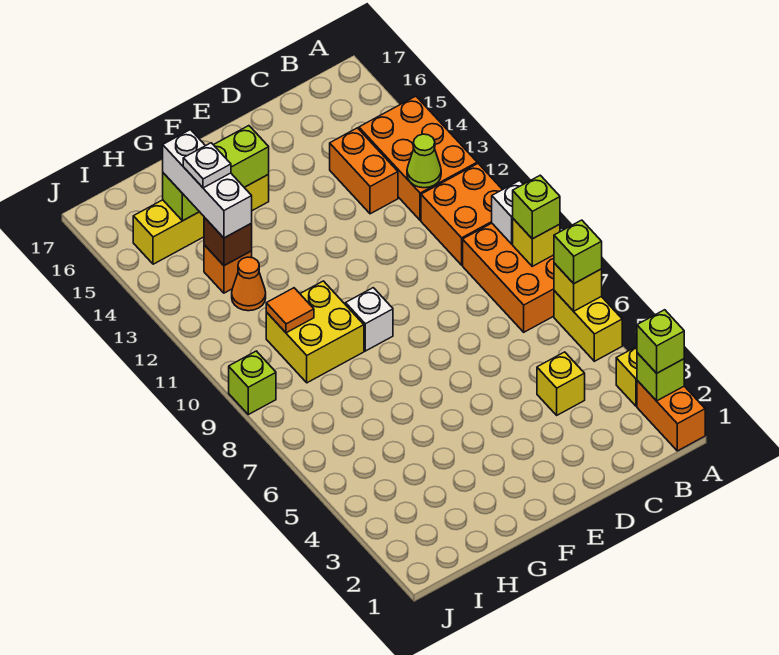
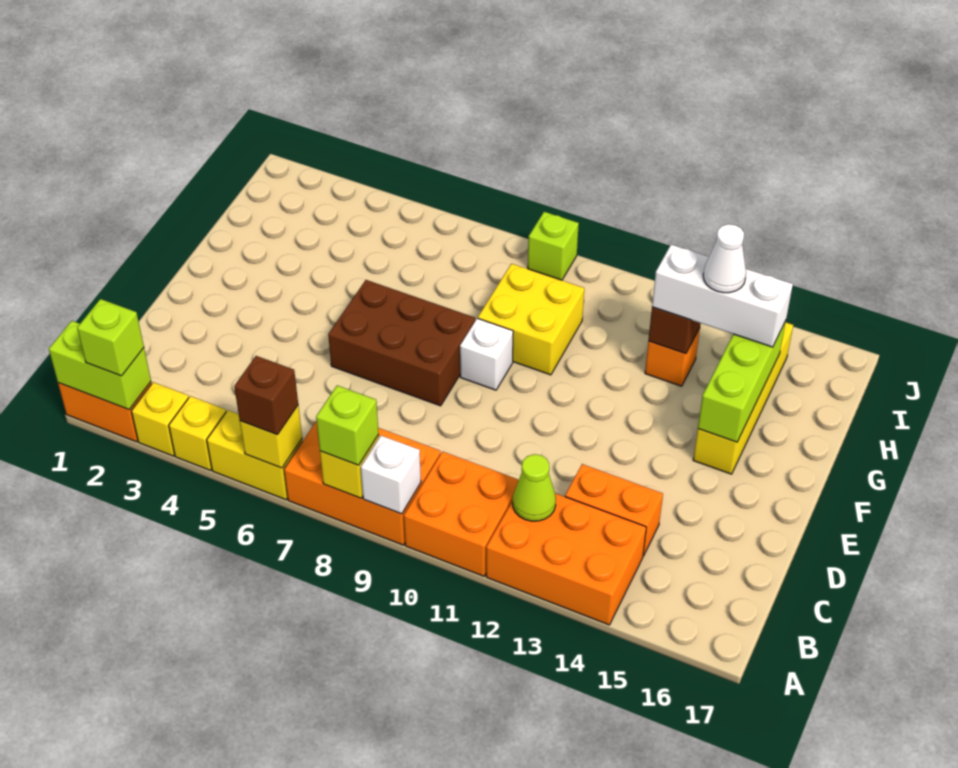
lime brick A2 level 2 -> lime brick A1:A2 level 2
lime brick A6 level 3 -> brown brick A6 level 3
yellow brick C4 level 1 -> yellow brick A4 level 1
none -> brown brick E6:F8 level 1
orange tile H10 level 2 -> none
orange cone H12 level 1 -> none
white plate H14 level 4 -> white cone H14 level 4

